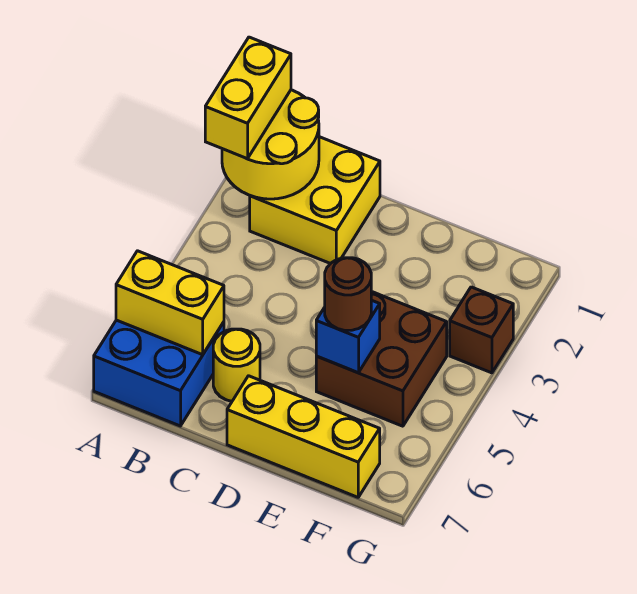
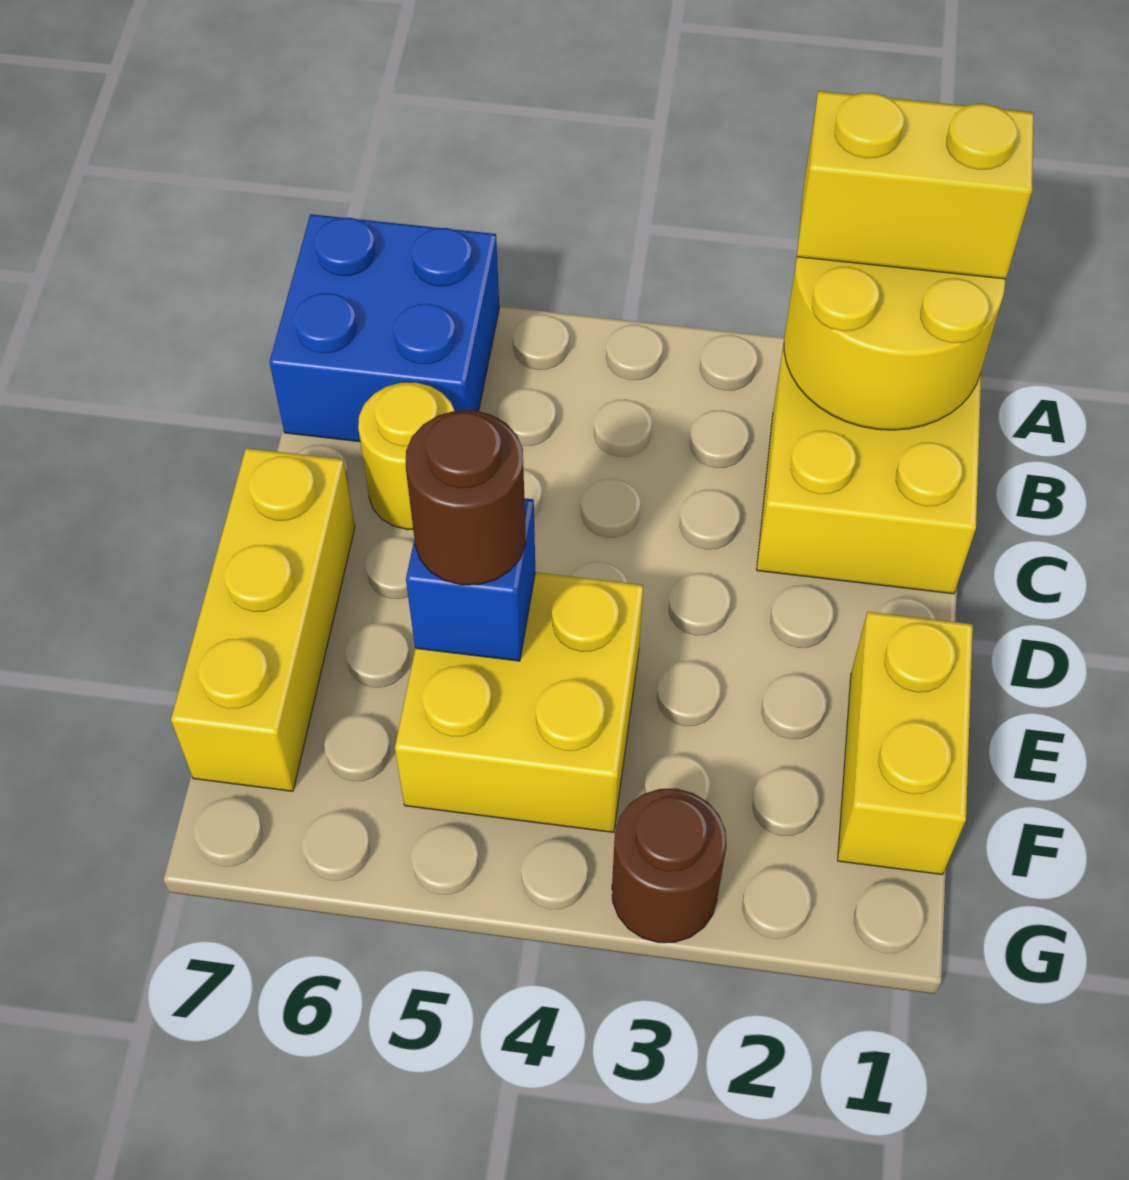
yellow brick A6:B6 level 2 -> yellow brick E1:F1 level 1
brown brick E4:F5 level 1 -> yellow brick E4:F5 level 1
brown brick G3 level 1 -> brown round brick G3 level 1

